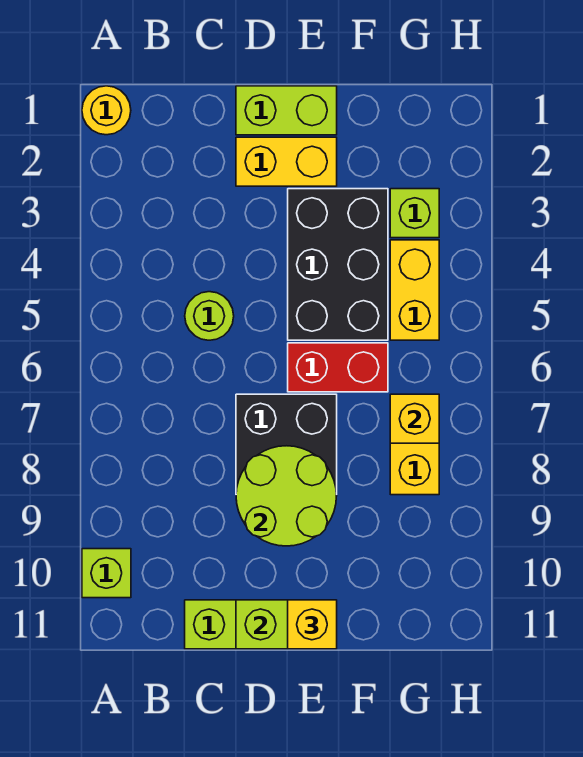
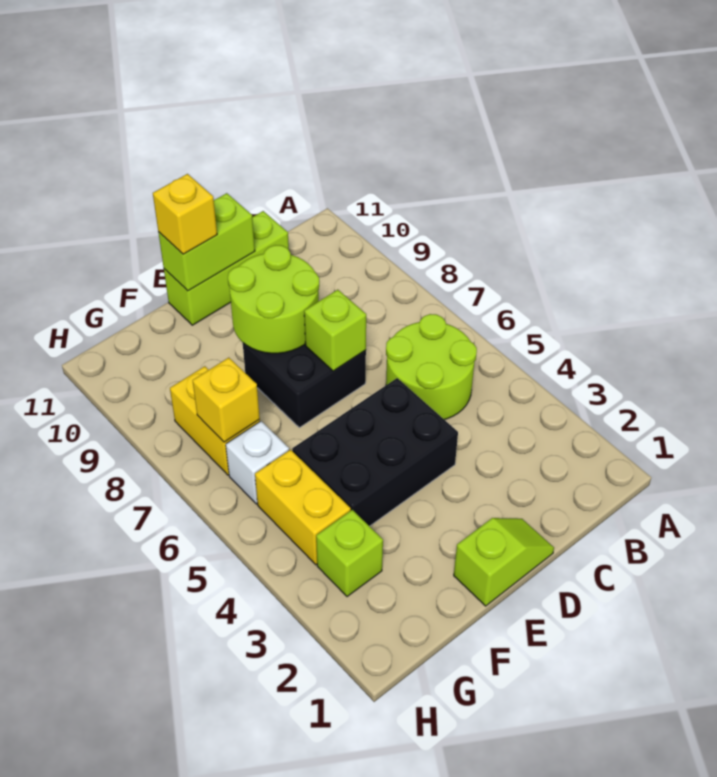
yellow round brick A1 level 1 -> none
lime brick A10 level 1 -> lime brick D7 level 2
lime round brick C5 level 1 -> lime round brick B5:C6 level 1
lime brick D1:E1 level 1 -> lime slope D1:E1 level 1 top E
yellow brick D2:E2 level 1 -> none
black brick E3:F5 level 1 -> black brick D4:F5 level 1
red brick E6:F6 level 1 -> none
none -> white brick G6 level 1

